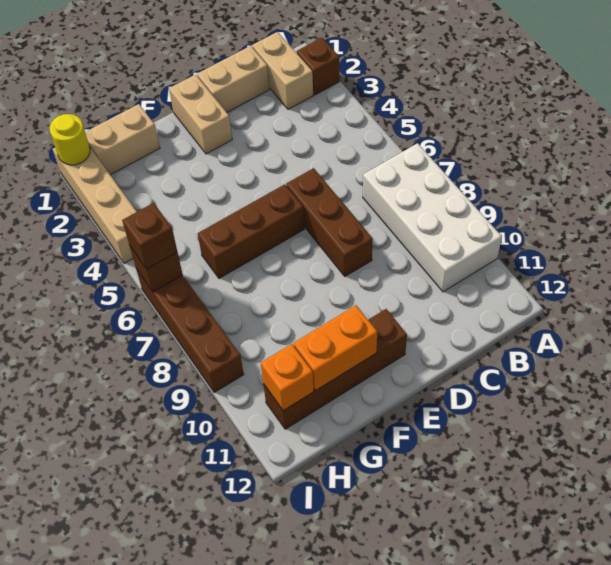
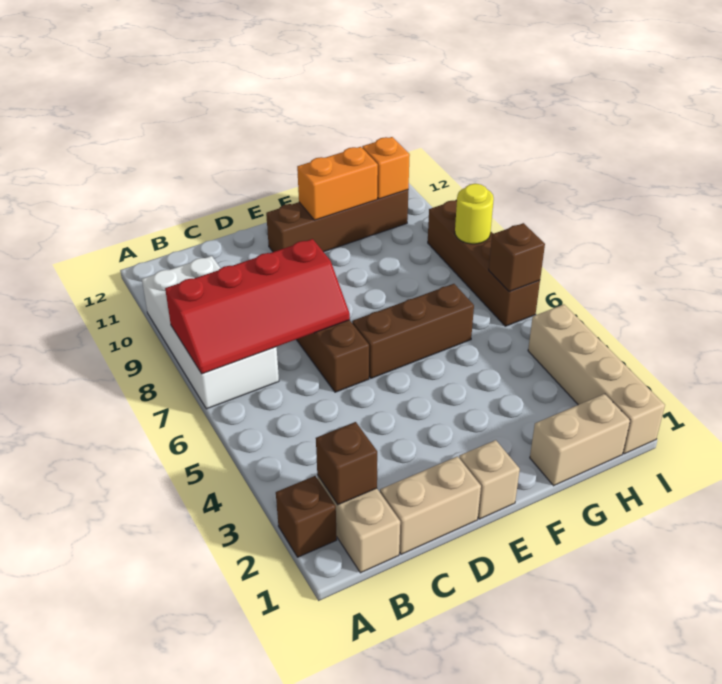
none -> red slope A7:D8 level 2 top 8
tan brick E1:E2 level 1 -> tan brick E1 level 1
yellow round brick I1 level 2 -> yellow round brick I8 level 2
brown brick I6 level 3 -> brown brick B2 level 2

